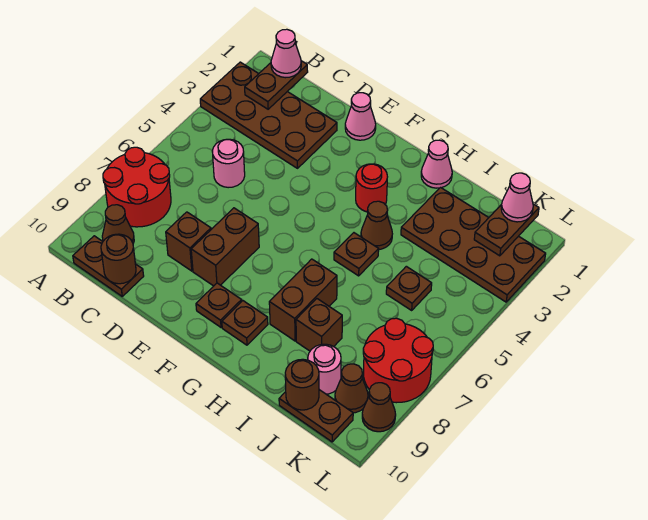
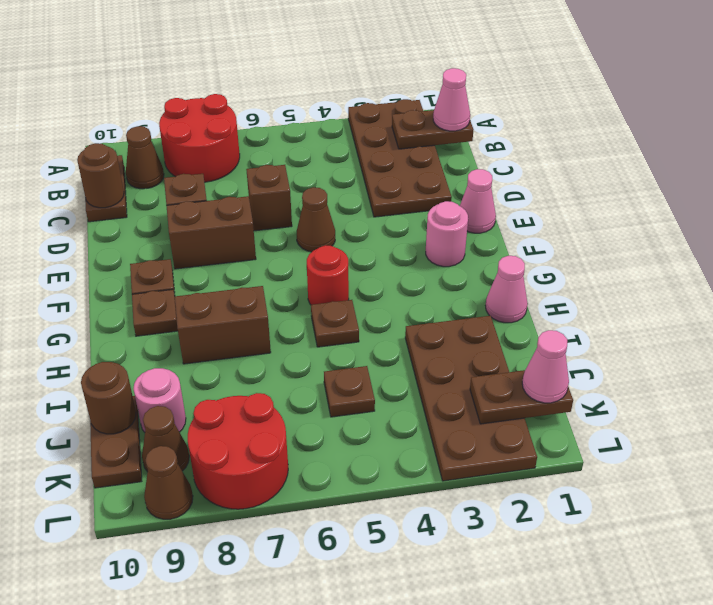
pink round brick C5 level 1 -> pink round brick F2 level 1
red round brick G3 level 1 -> red round brick G5 level 1
brown cone H4 level 1 -> brown cone E5 level 1
brown brick I8 level 1 -> brown brick D6 level 1

